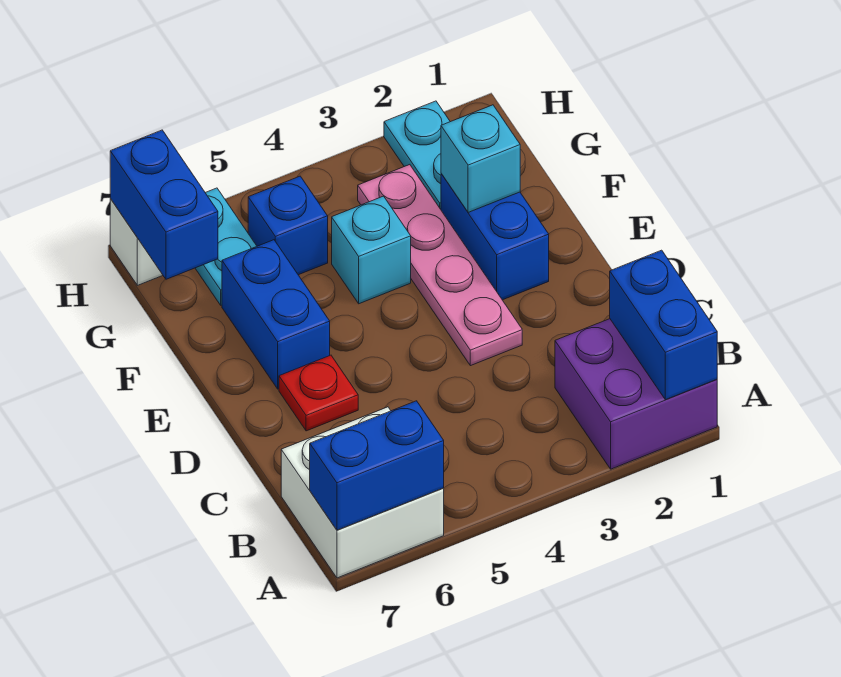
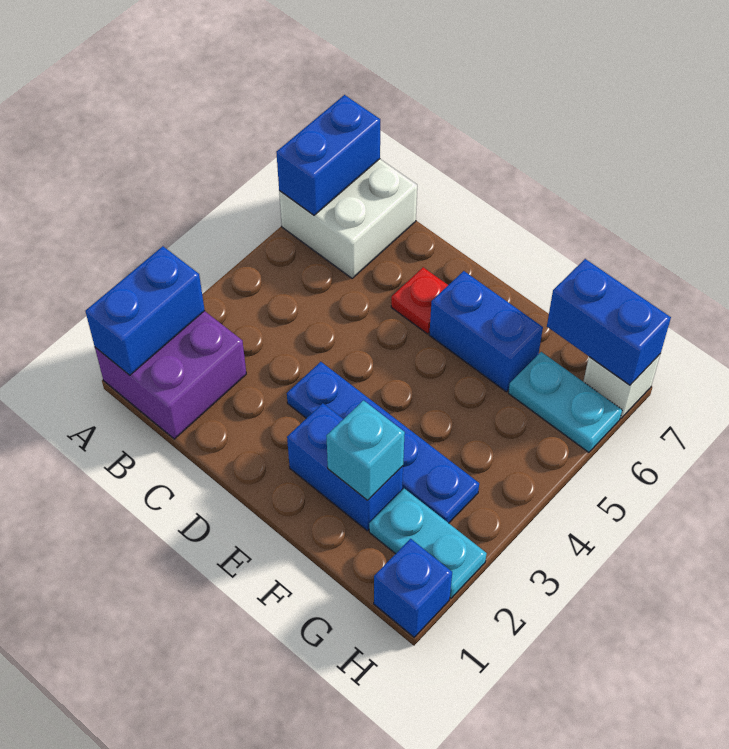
blue brick A1:B1 level 2 -> blue brick A1:A2 level 2
pink plate D3:G3 level 1 -> blue plate D3:G3 level 1
cyan brick F4 level 1 -> none
blue brick G5 level 1 -> blue brick H1 level 1

